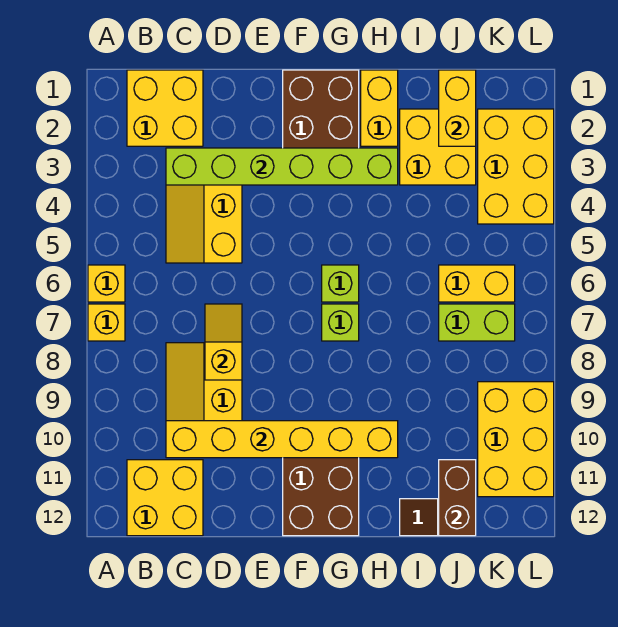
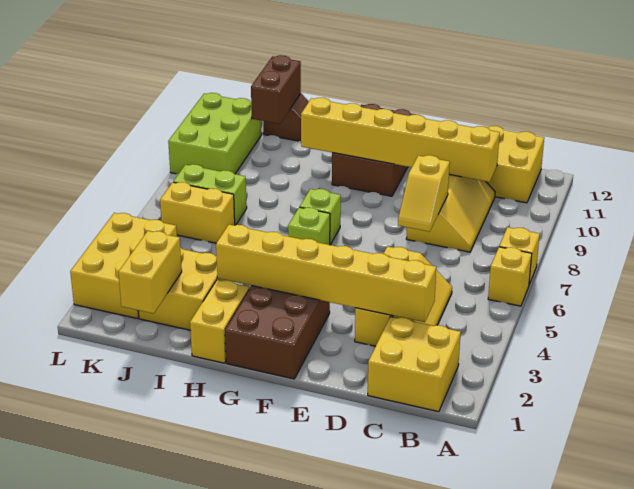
lime brick C3:H3 level 2 -> yellow brick C3:H3 level 2
yellow brick K9:L11 level 1 -> lime brick K9:L11 level 1

